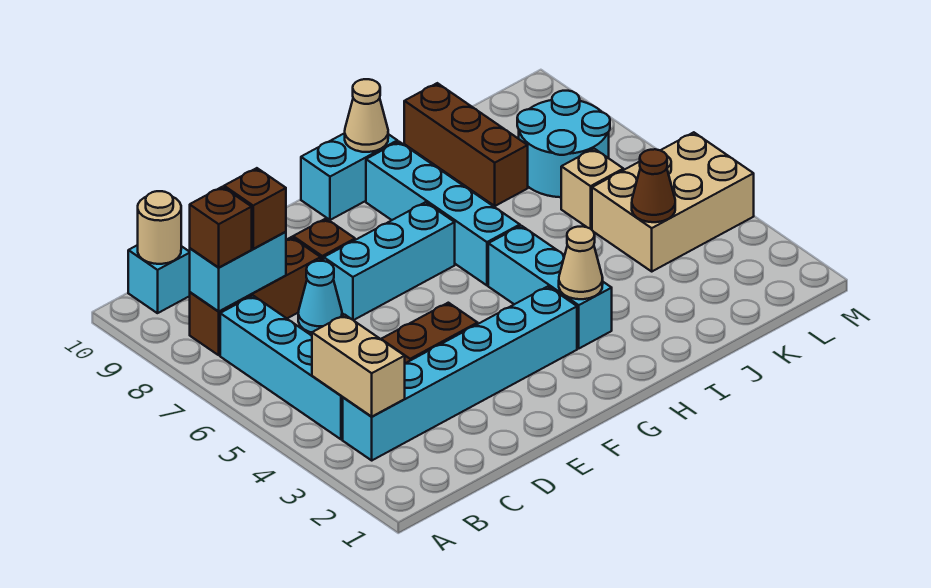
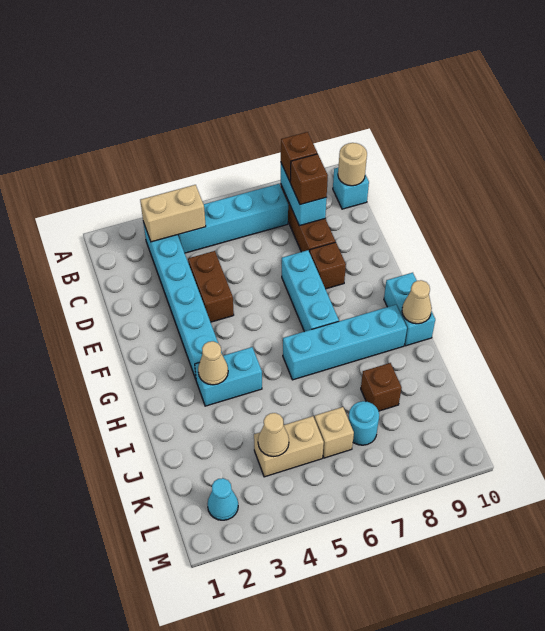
cyan cone D7 level 1 -> cyan cone L2 level 1
cyan brick H3:H5 level 1 -> cyan brick H3:H4 level 1
brown brick J8:J10 level 1 -> brown brick J8 level 1
tan brick K4:M5 level 1 -> tan brick K4:K5 level 1
brown cone K4 level 2 -> tan cone K4 level 2
cyan round brick K7:L8 level 1 -> cyan round brick K7 level 1

